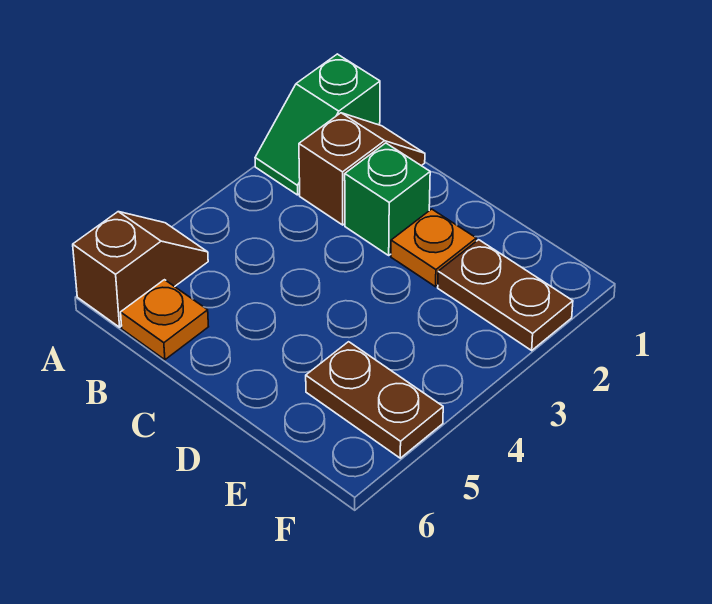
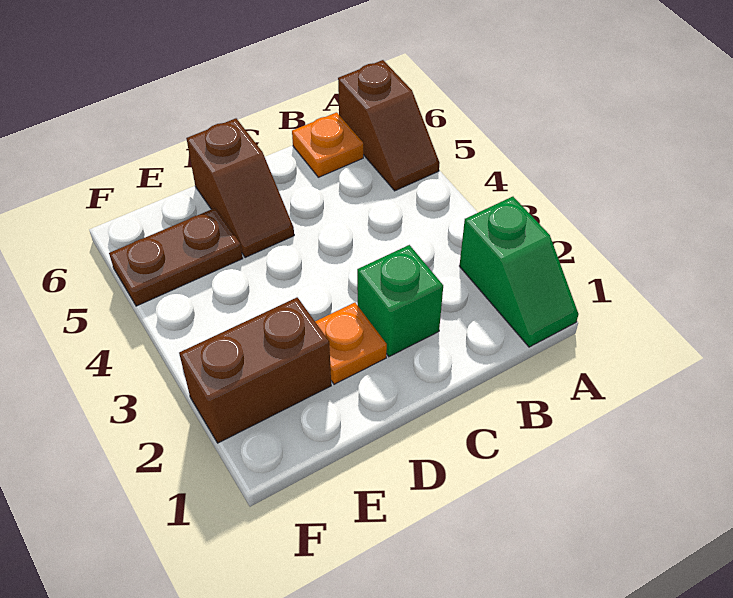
green slope A1:A2 level 1 top 1 -> green slope A1:A2 level 1 top 2
brown slope B1:B2 level 1 top 2 -> brown slope D5:D6 level 1 top 6
brown plate E2:F2 level 1 -> brown brick E2:F2 level 1

